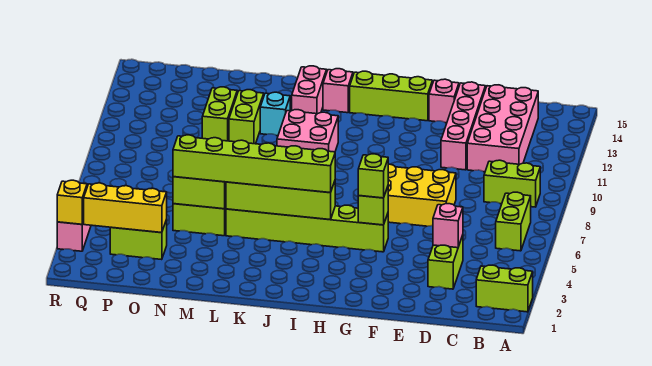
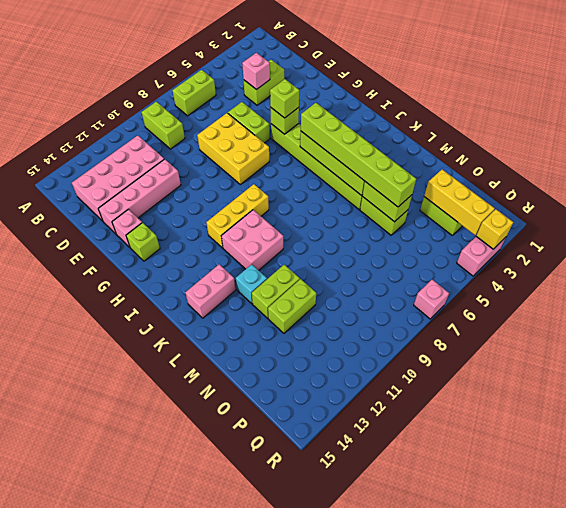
lime brick A2:B2 level 1 -> lime brick E6:F6 level 1
lime brick G14:I14 level 1 -> lime brick G14 level 1
none -> yellow brick I9:I11 level 1
pink brick J14 level 1 -> pink brick R7 level 1

